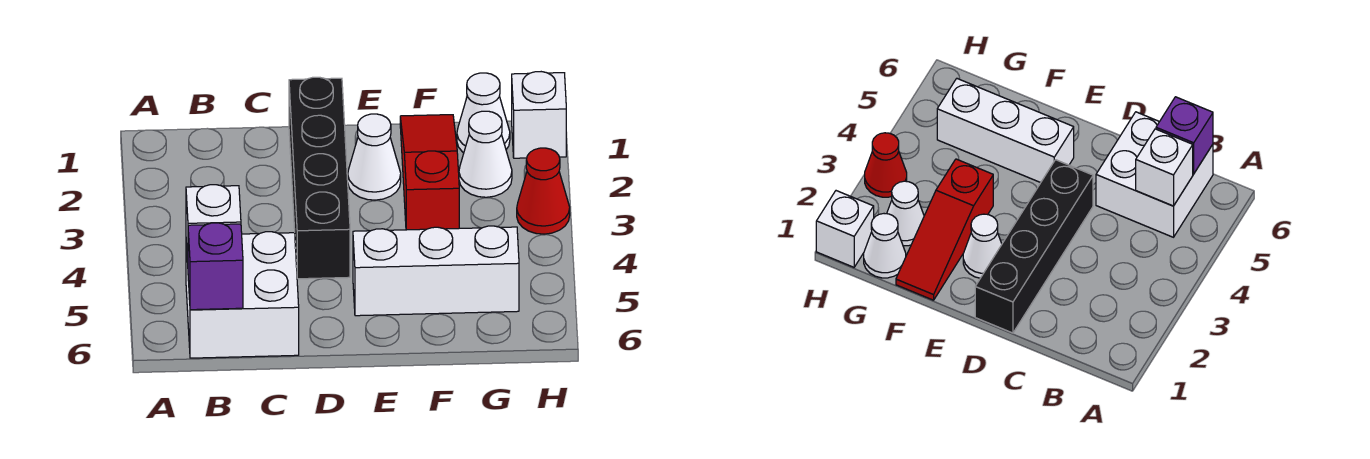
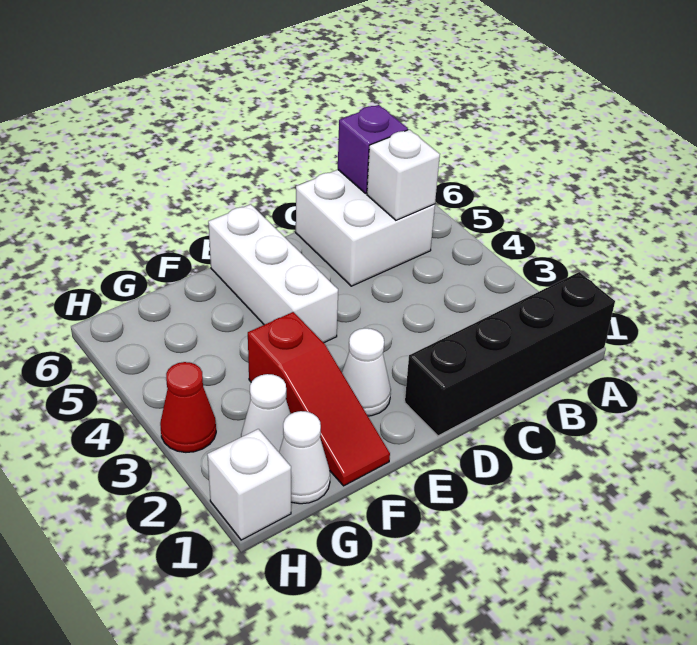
black brick D1:D4 level 1 -> black brick A1:D1 level 1
white brick E5:G5 level 1 -> white brick E4:E6 level 1

